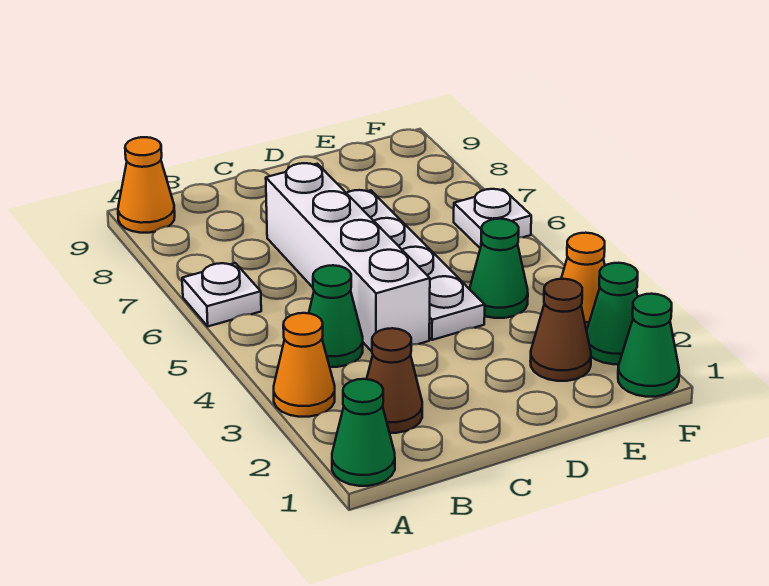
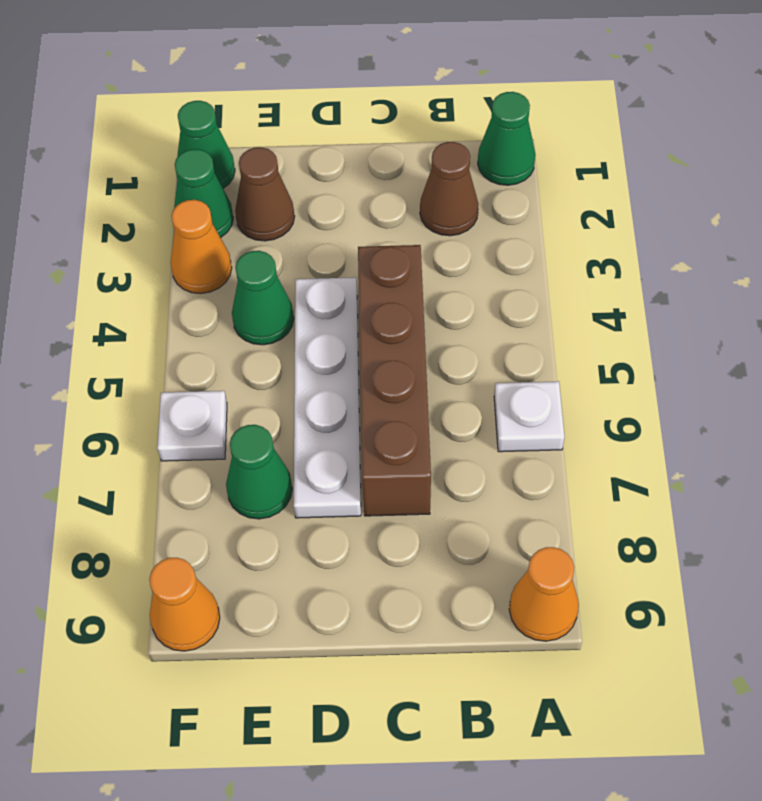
orange cone A3 level 1 -> orange cone F9 level 1
green cone B4 level 1 -> green cone E7 level 1
white brick C4:C7 level 1 -> brown brick C4:C7 level 1

